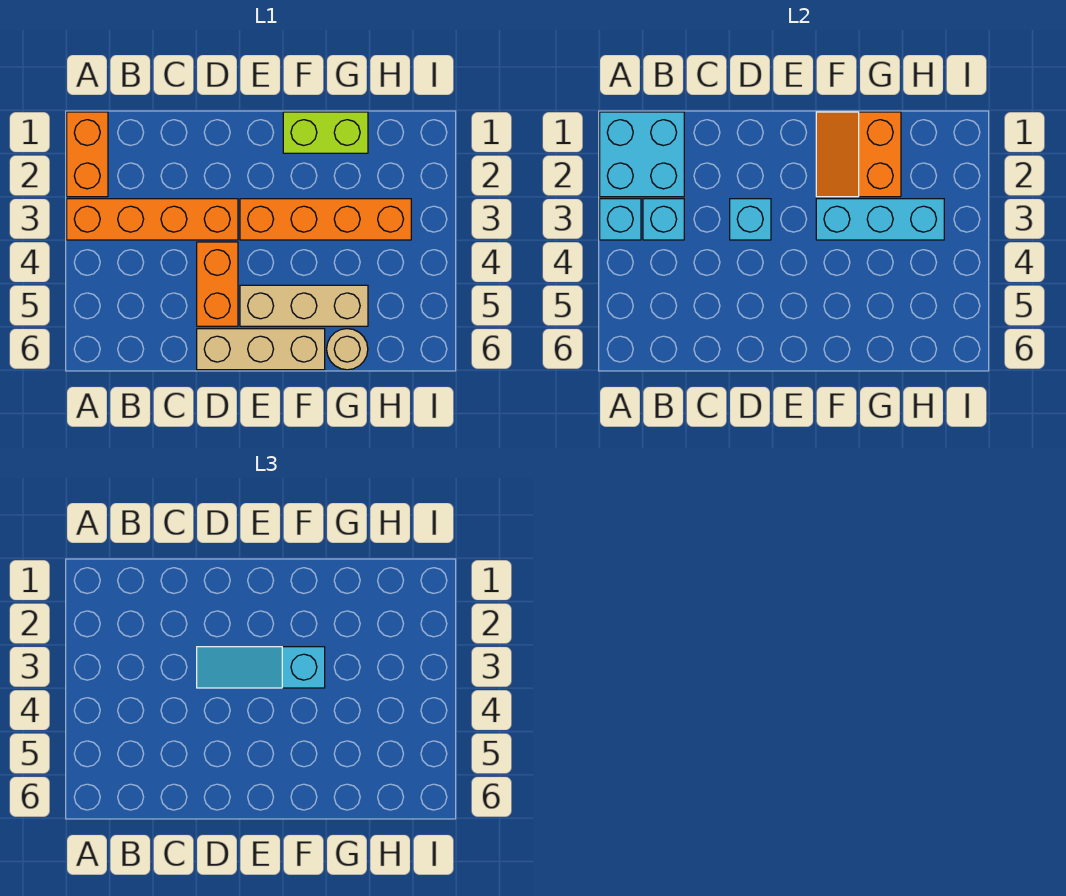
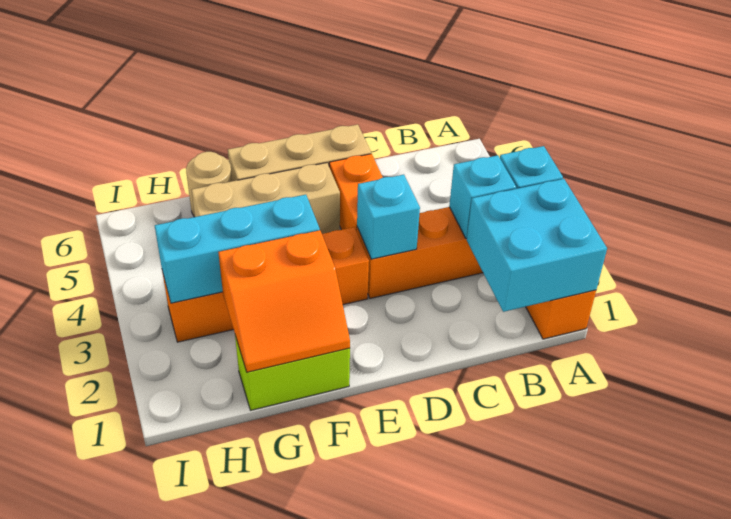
cyan slope D3:F3 level 3 top F -> none
orange slope F1:G2 level 2 top G -> orange slope F1:G2 level 2 top 2

